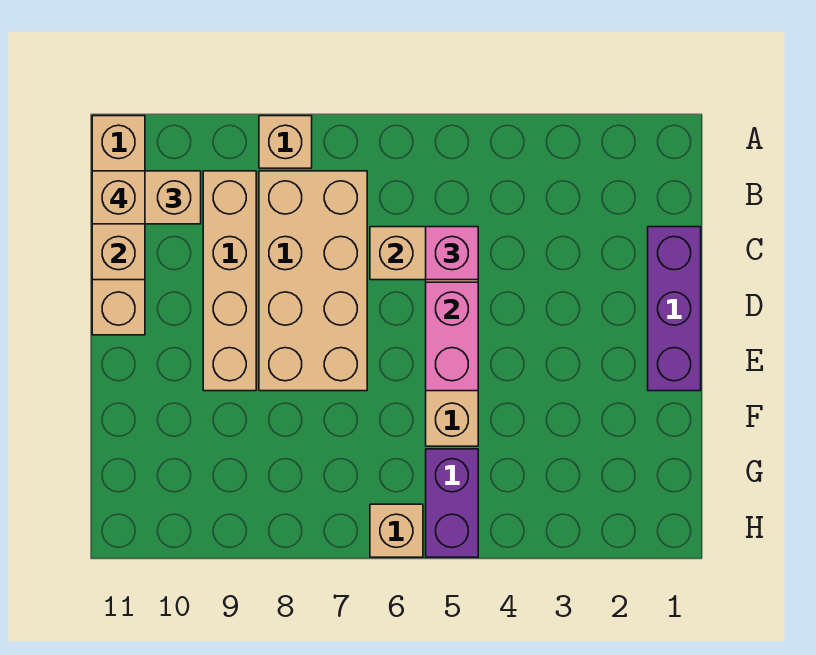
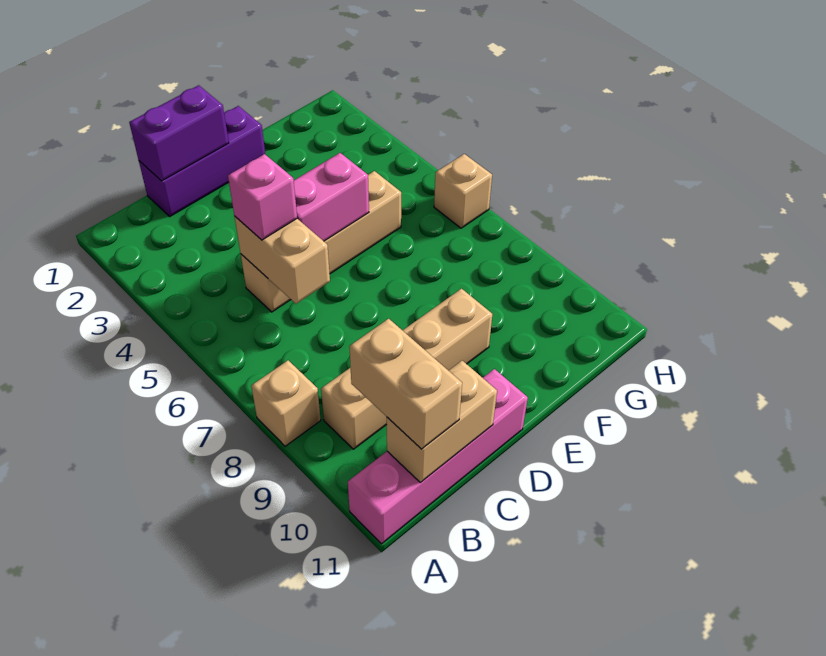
tan brick A11:D11 level 1 -> pink brick A11:D11 level 1
tan brick B7:E8 level 1 -> none
tan brick B11 level 4 -> none
purple brick G5:H5 level 1 -> purple brick C1:D1 level 2

